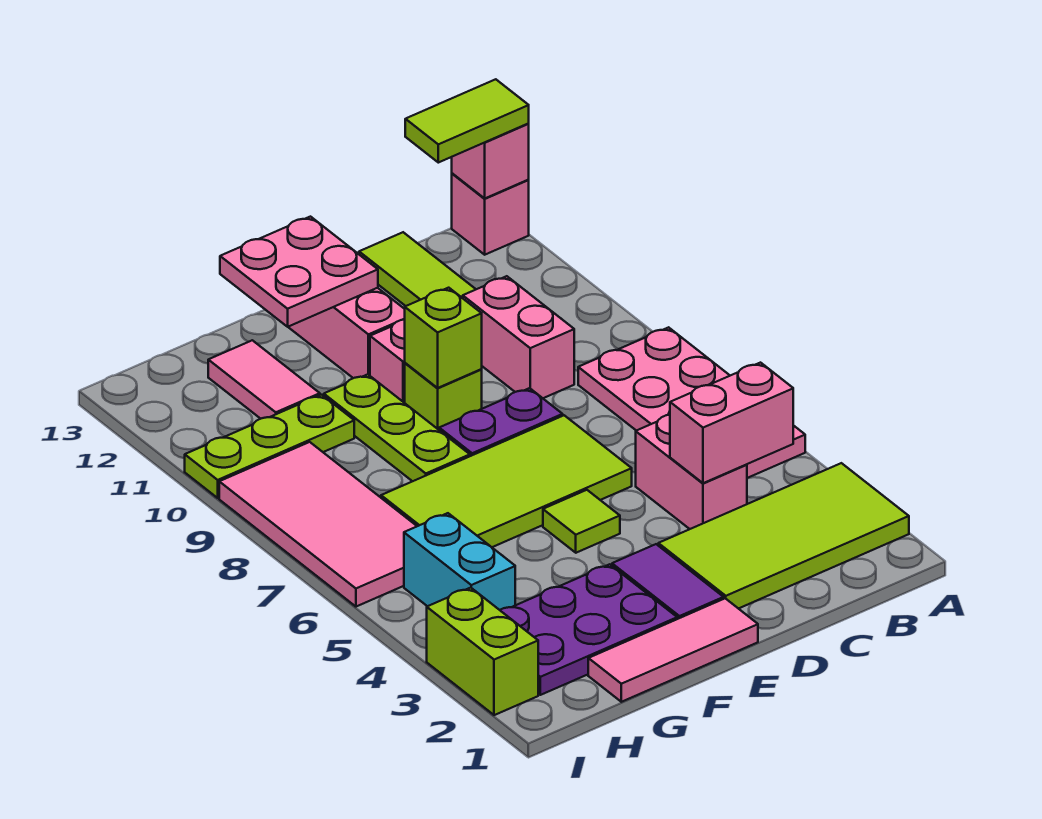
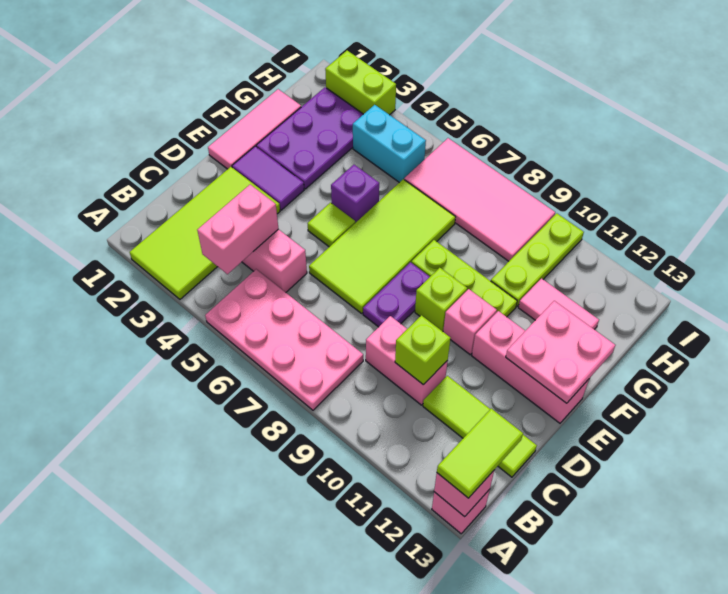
lime brick E9 level 2 -> lime brick C10 level 2
none -> purple brick F5 level 1

